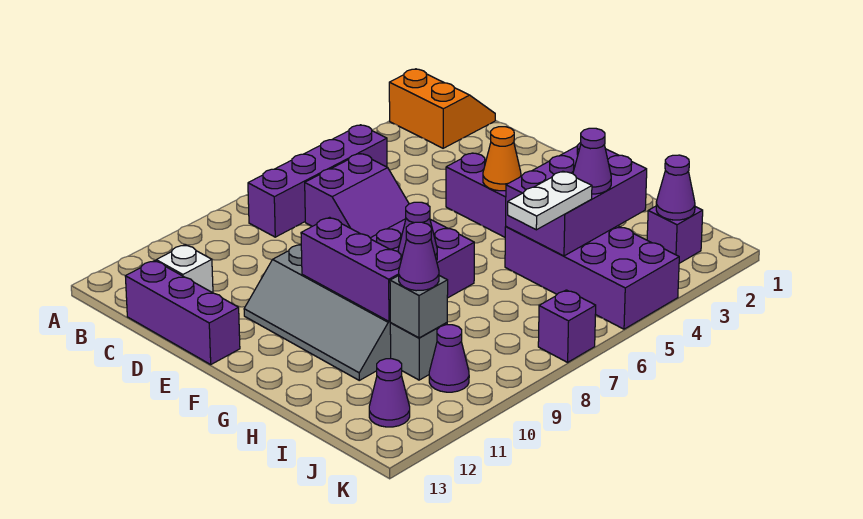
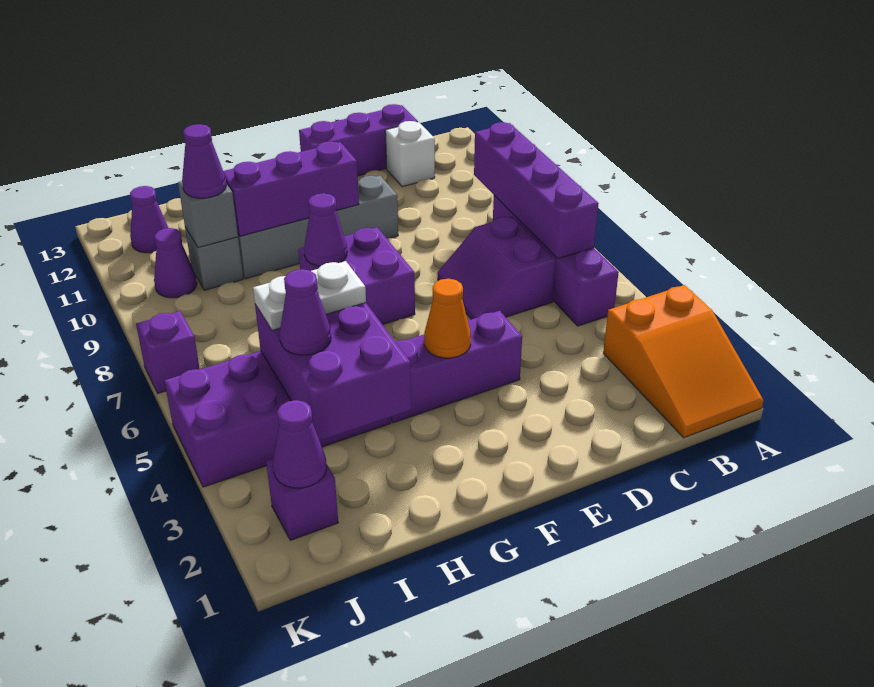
orange slope A1:B2 level 1 top 2 -> orange slope A1:B3 level 1 top 3
none -> purple brick B6:B9 level 2
white plate I5:I6 level 3 -> white plate H5:I5 level 3

